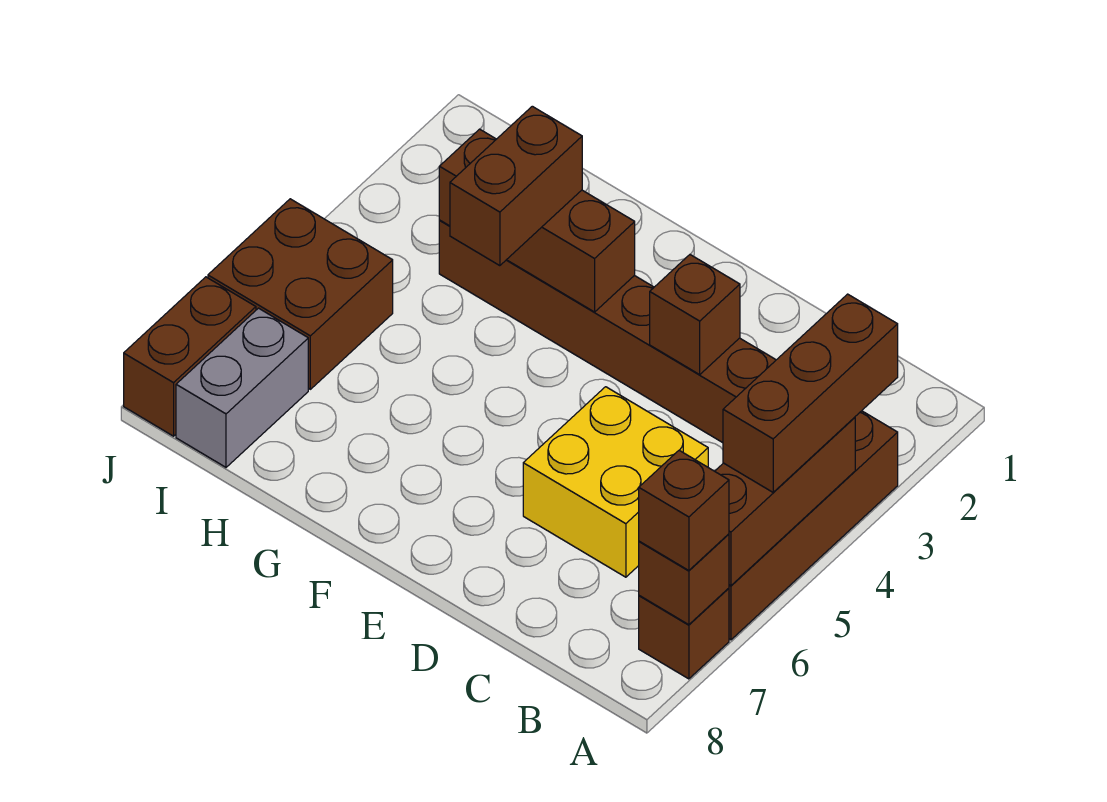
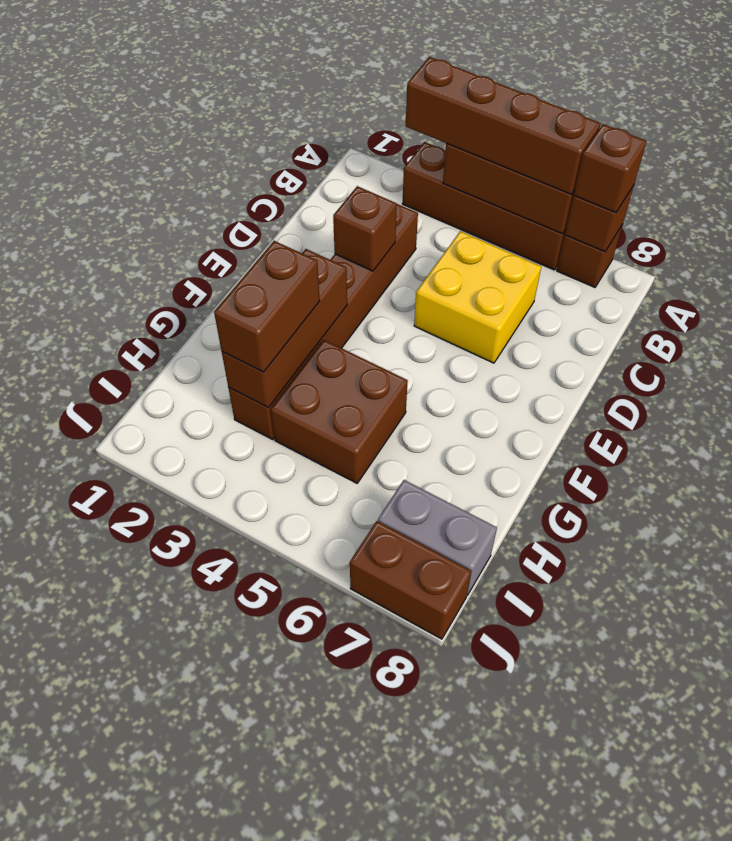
brown brick A3:A5 level 3 -> brown brick A3:A6 level 3
brown brick G3:G4 level 3 -> brown brick G3:H3 level 3
brown brick I5:J6 level 1 -> brown brick G4:H5 level 1

